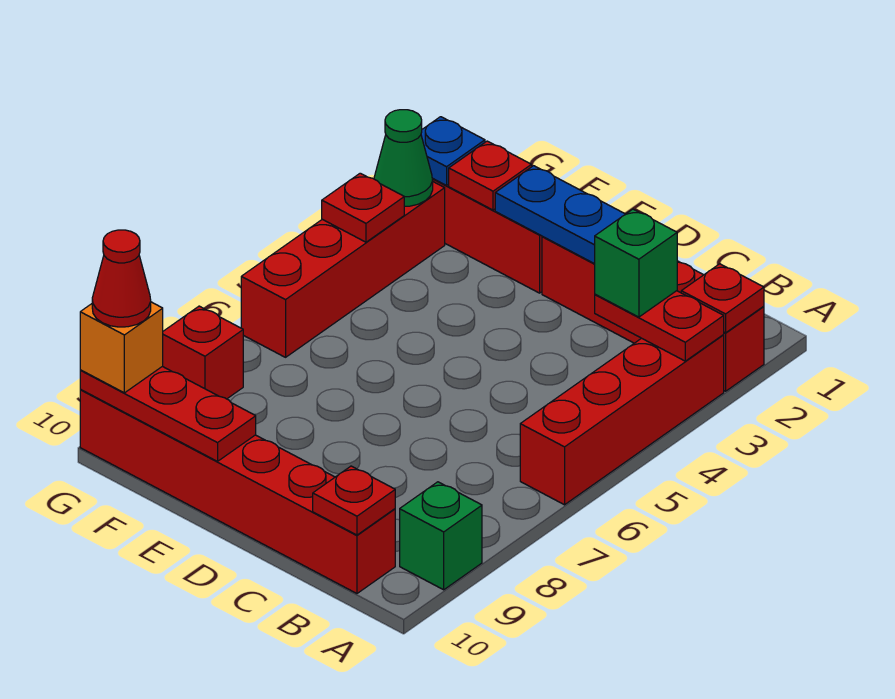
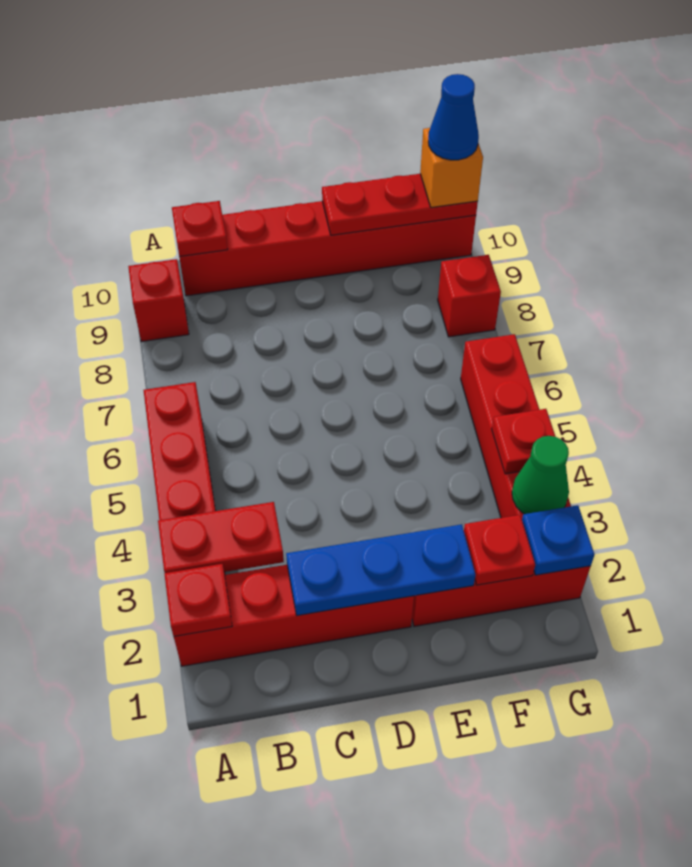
green brick A9 level 1 -> red brick A9 level 1
green brick B3 level 3 -> none
red cone G10 level 4 -> blue cone G10 level 4

